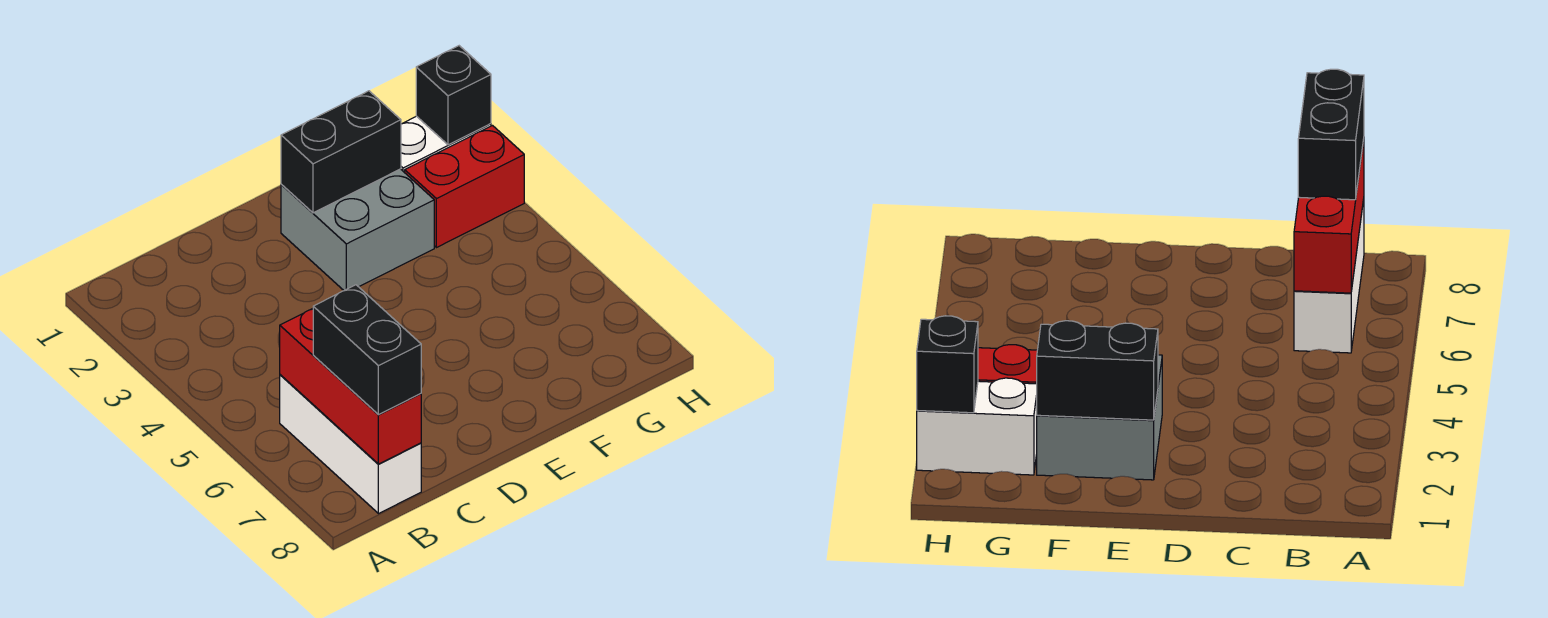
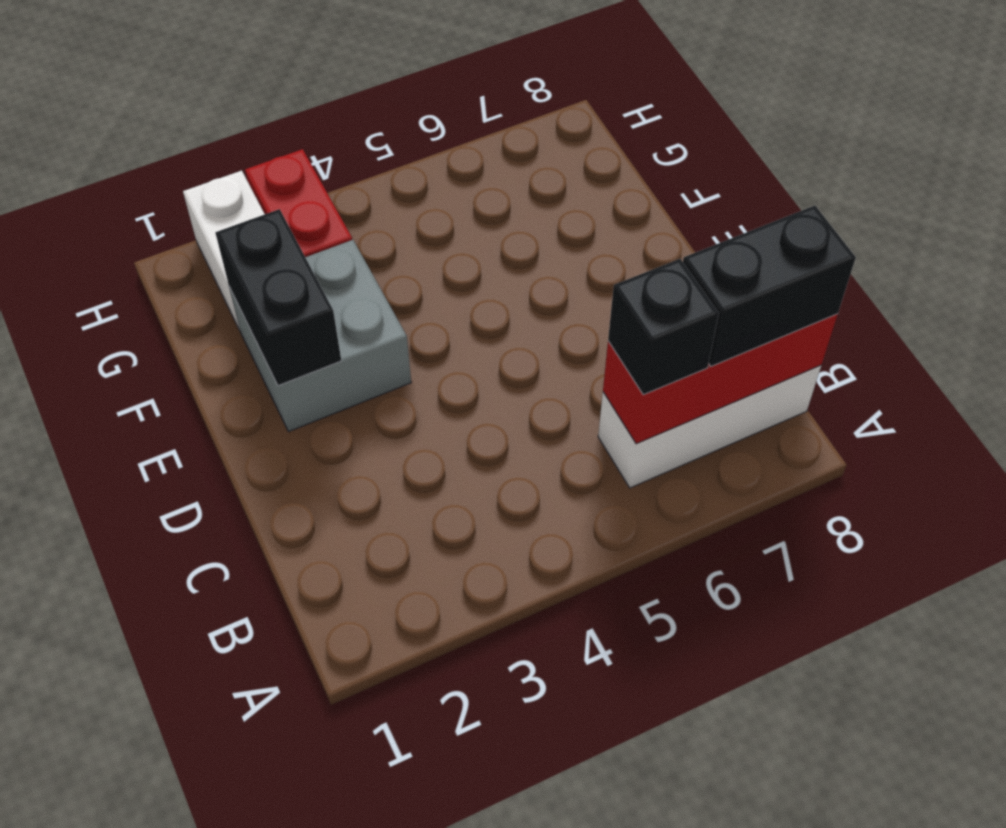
black brick H2 level 2 -> black brick B6 level 3

